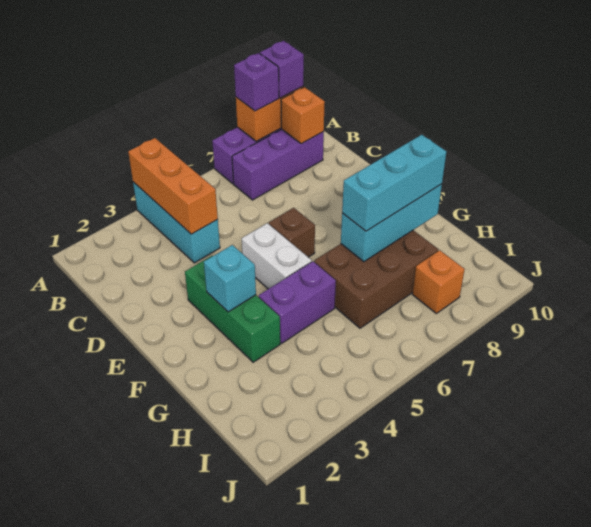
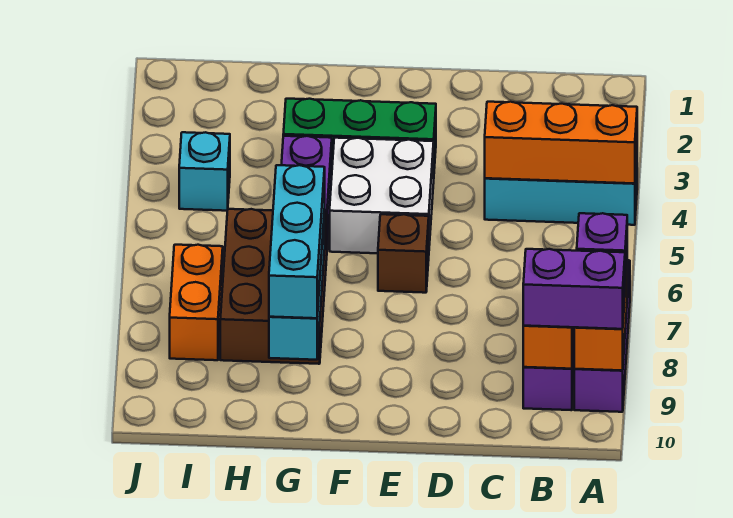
purple brick A9 level 3 -> purple brick A9:B9 level 3
white brick E5:F5 level 1 -> white brick E4:F5 level 1
cyan brick F3 level 2 -> cyan brick I4 level 1
orange brick I8 level 1 -> orange brick I7:I8 level 1

